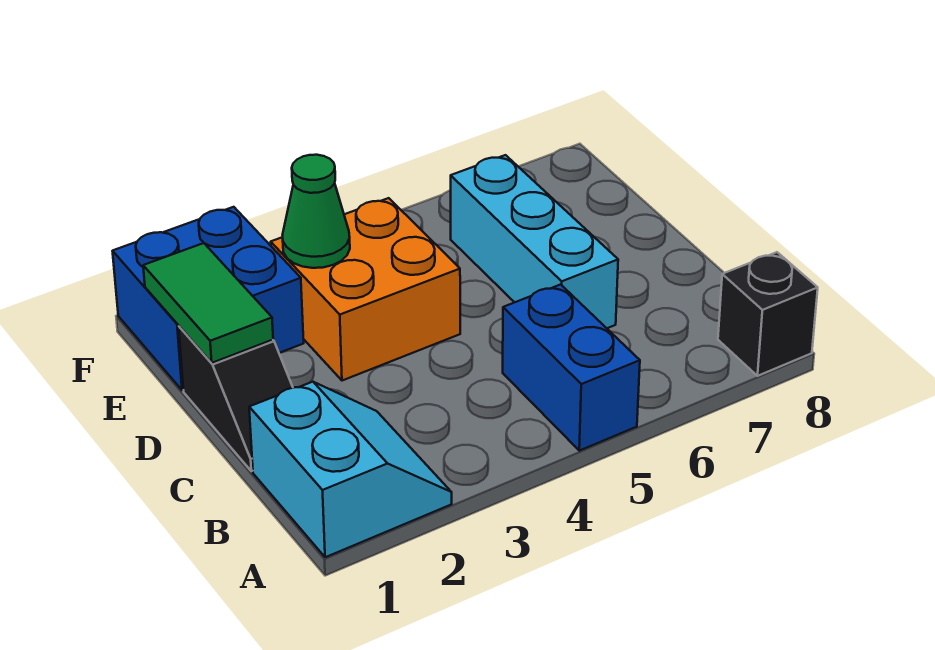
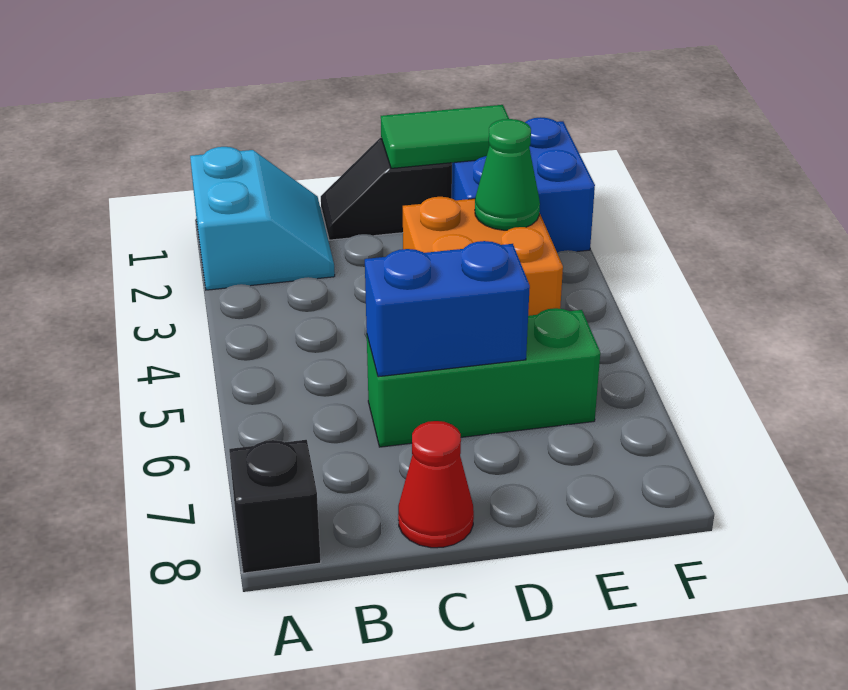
cyan slope A1:B2 level 1 top 1 -> cyan slope A1:B2 level 1 top A
blue brick A5:B5 level 1 -> blue brick C6:D6 level 2
cyan brick C6:E6 level 1 -> green brick C6:E6 level 1
none -> red cone C8 level 1

